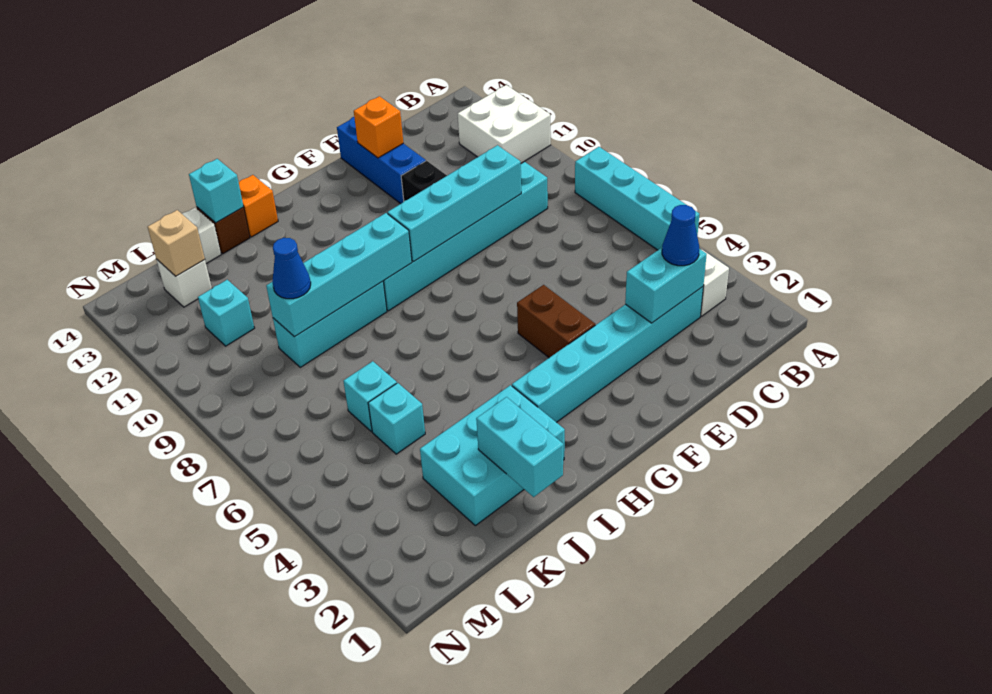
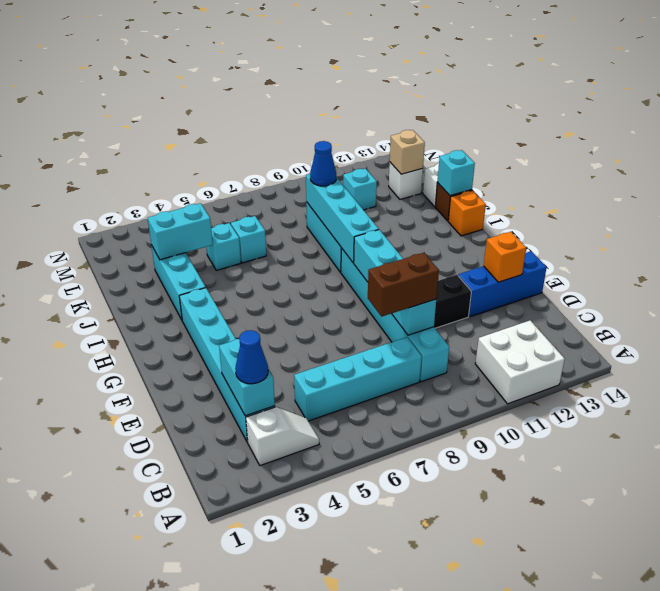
cyan brick A5:A8 level 1 -> cyan brick C5:C8 level 1
brown brick F4:F5 level 1 -> brown brick D8:D9 level 3
cyan brick I2:K3 level 1 -> cyan brick I3:K3 level 1
cyan brick J1:J2 level 2 -> cyan brick K3:K4 level 2

